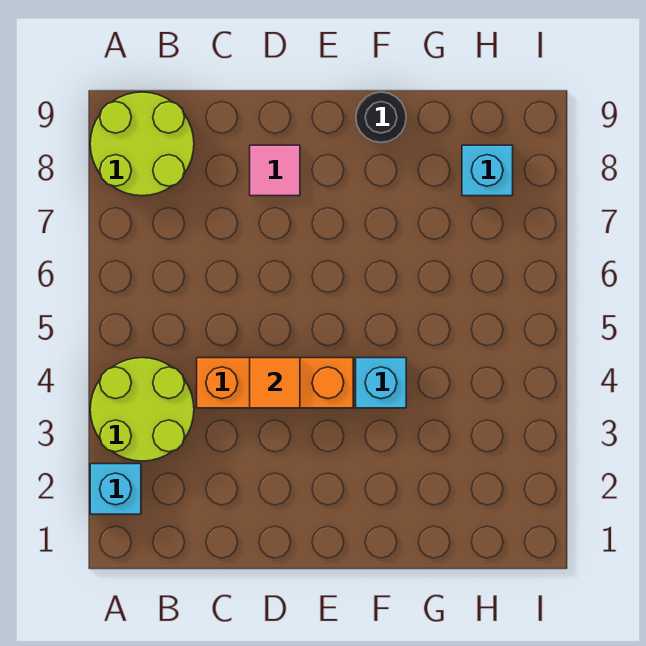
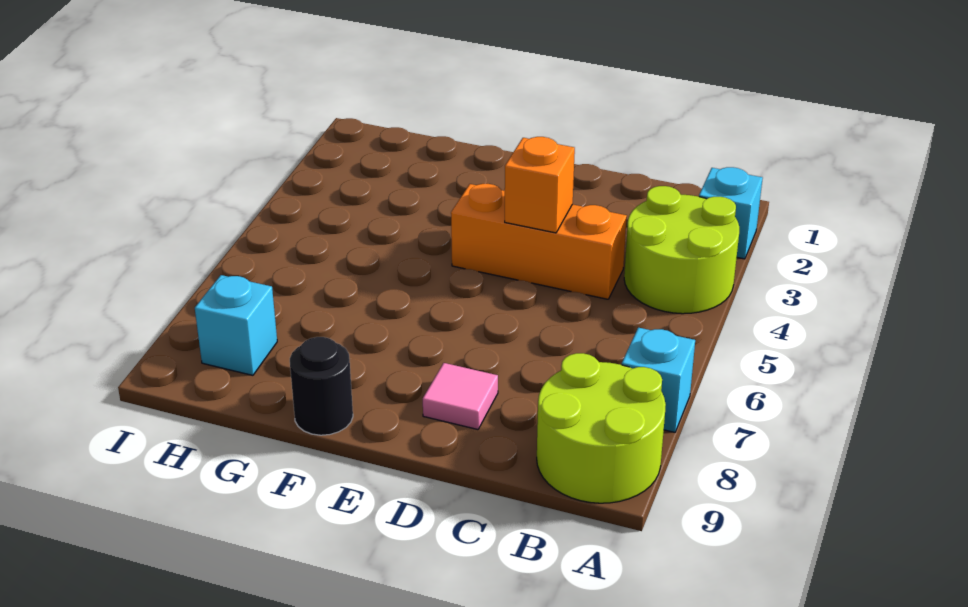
orange tile D4 level 2 -> orange brick D4 level 2
cyan brick F4 level 1 -> cyan brick A7 level 1

